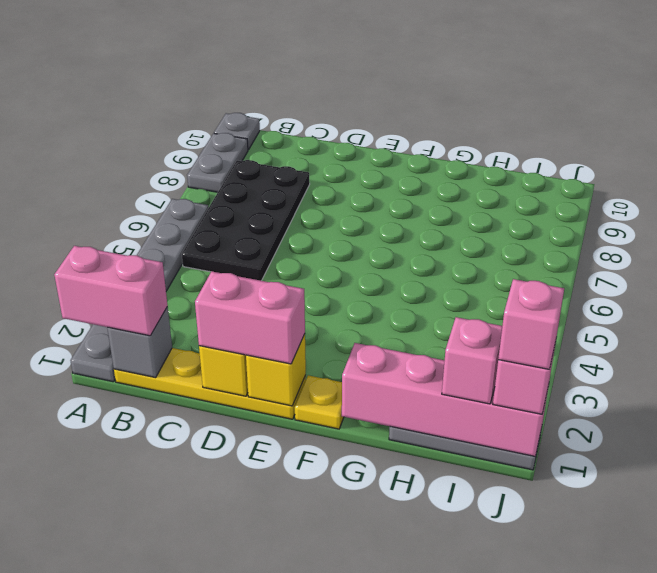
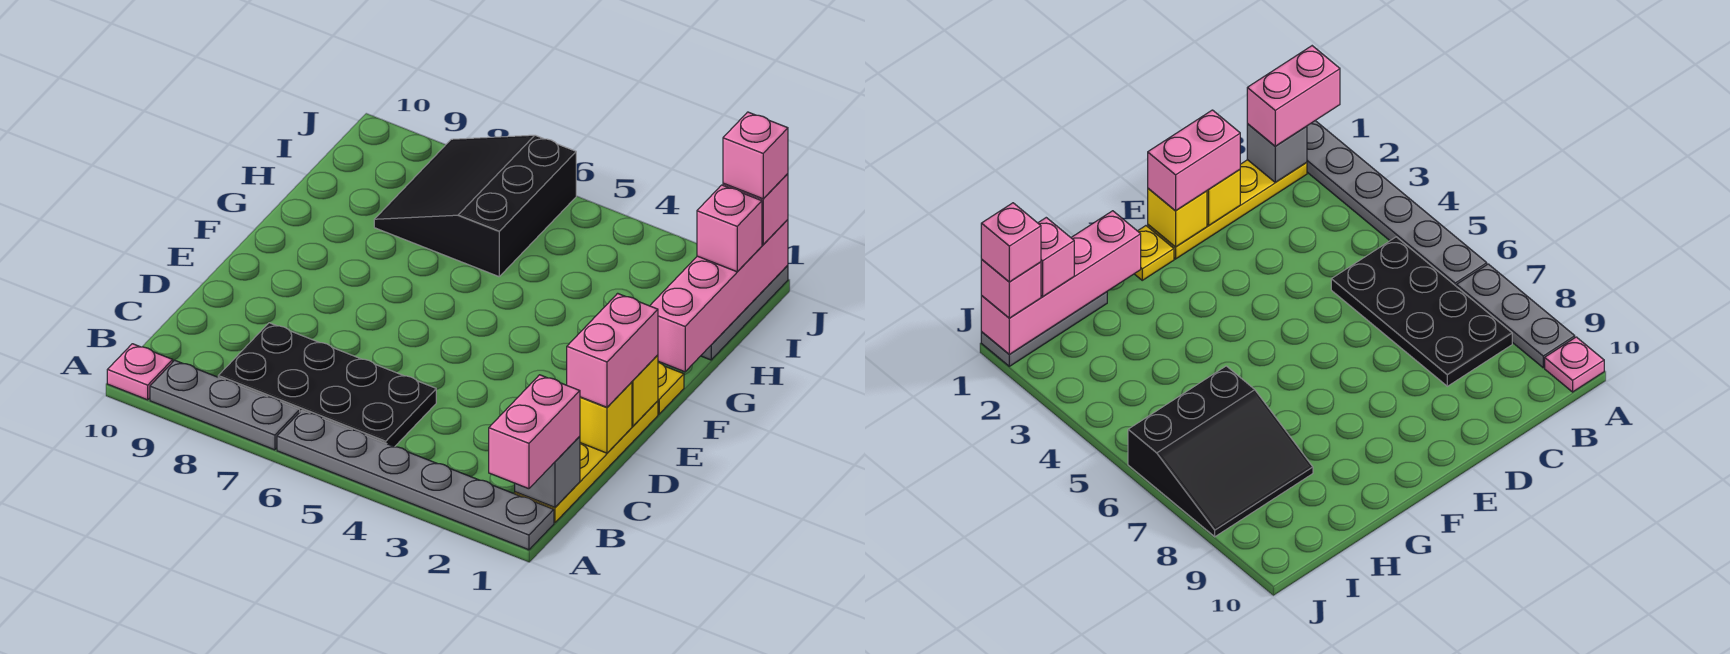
grey plate A8:A9 level 1 -> grey plate A7:A9 level 1
grey plate A10 level 1 -> pink plate A10 level 1
none -> black slope H6:J8 level 1 top 6

